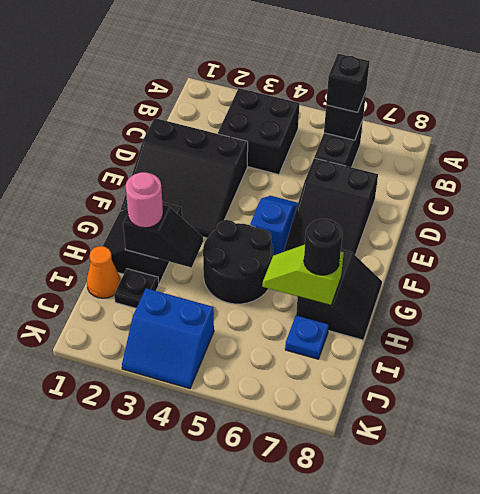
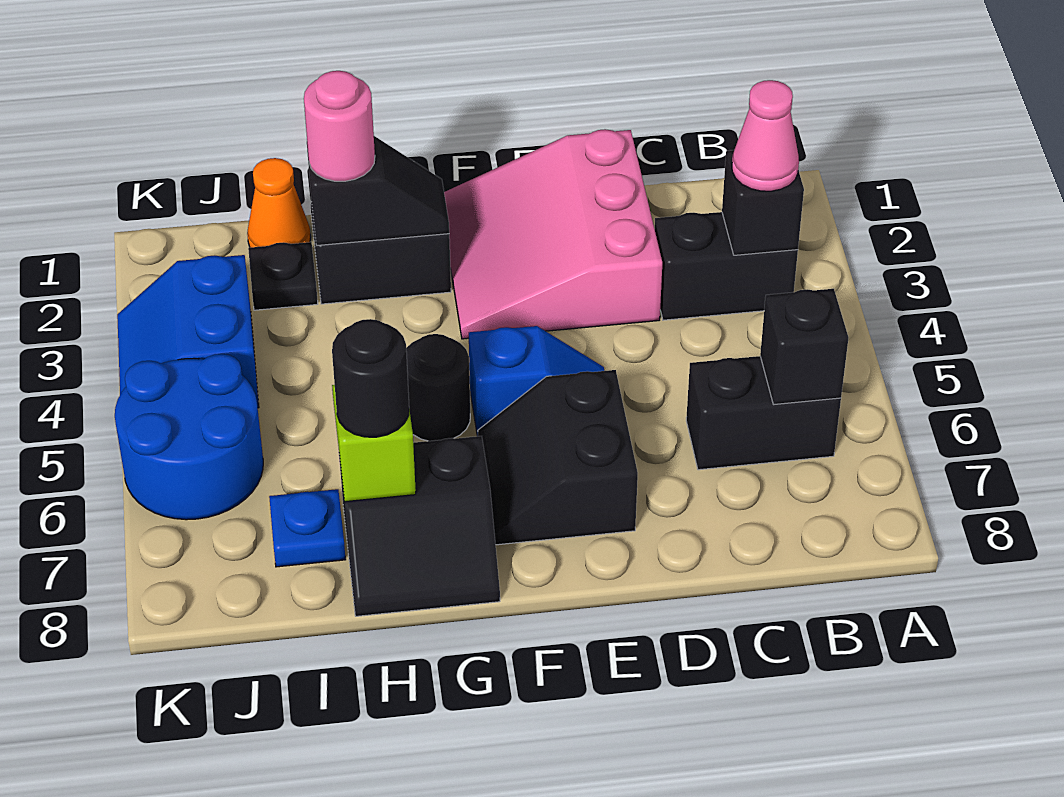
black brick B3:C4 level 1 -> black brick B3:C3 level 1
none -> pink cone B3 level 3
black brick B6 level 3 -> black brick B3 level 2
black slope D1:F3 level 1 top D -> pink slope D1:F3 level 1 top D
black slope D6:F7 level 1 top D -> black slope E6:F7 level 1 top E
black round brick G4:H5 level 1 -> black round brick G5 level 1
black slope H2:H3 level 2 top 2 -> black slope G2:H2 level 2 top H
none -> blue round brick J5:K6 level 1

